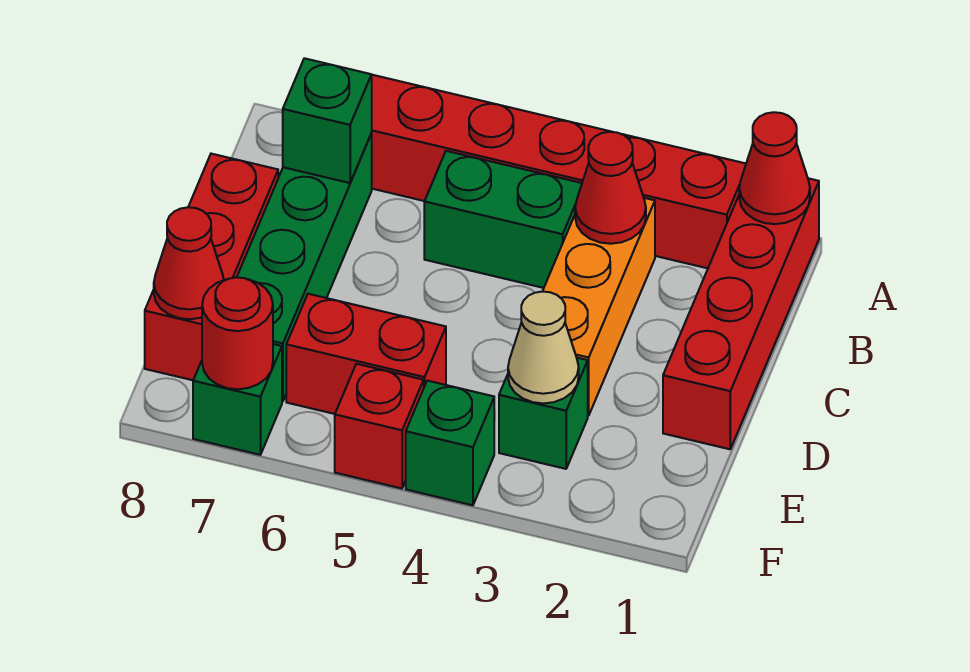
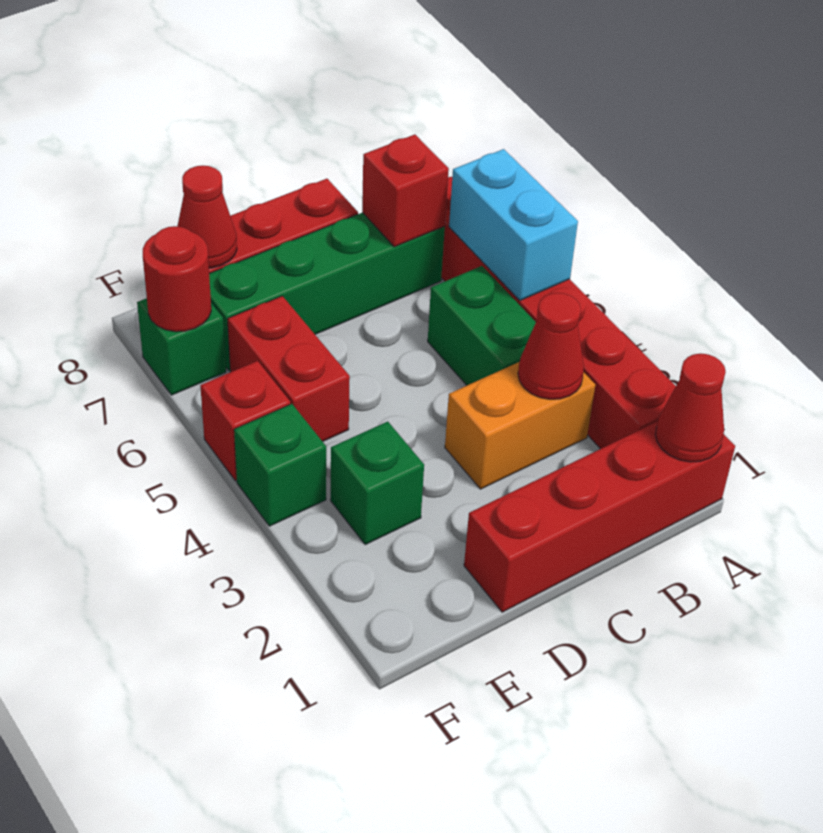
none -> cyan brick A5:A6 level 2
orange brick B3:D3 level 1 -> orange brick B3:C3 level 1
green brick B7 level 2 -> red brick B7 level 2
tan cone E3 level 2 -> none

